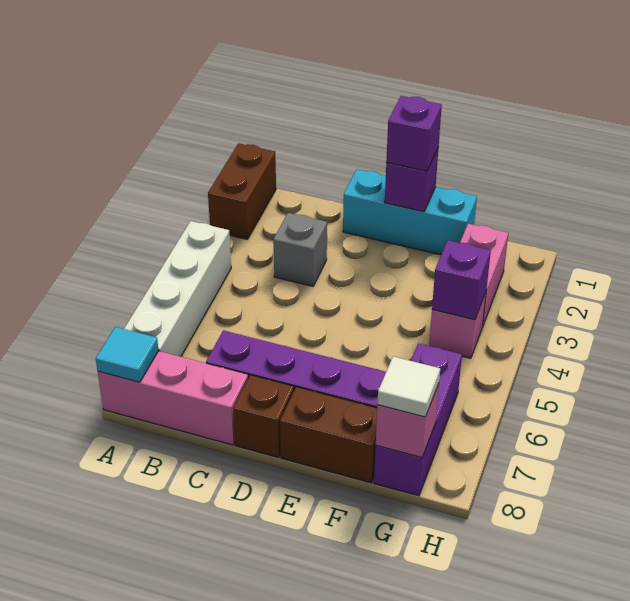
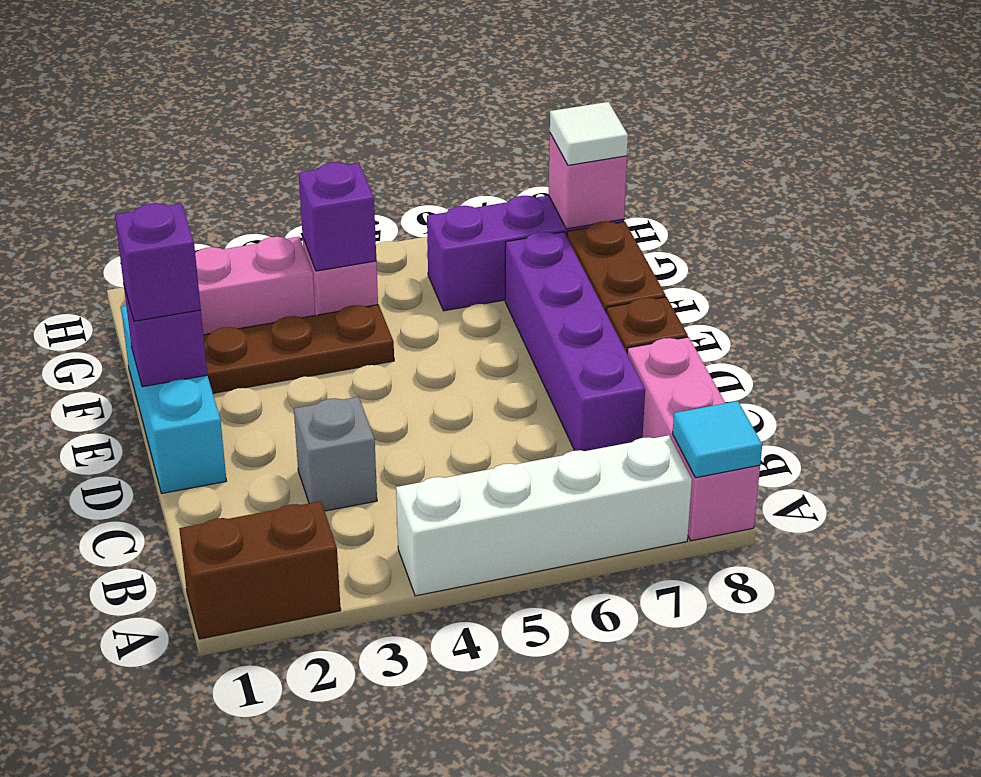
none -> brown plate F2:F4 level 1

